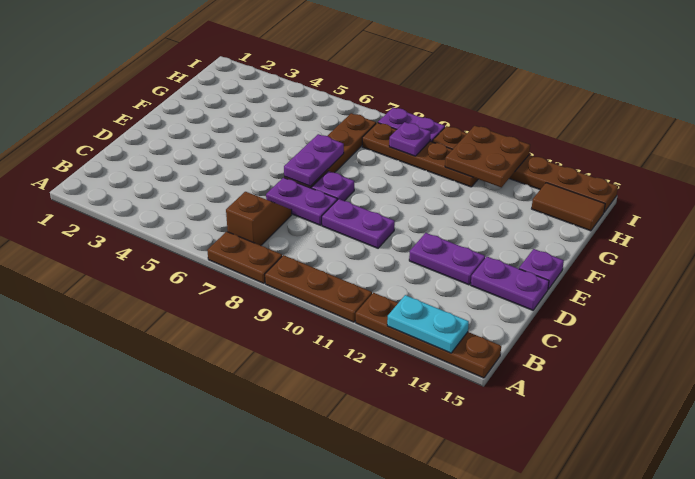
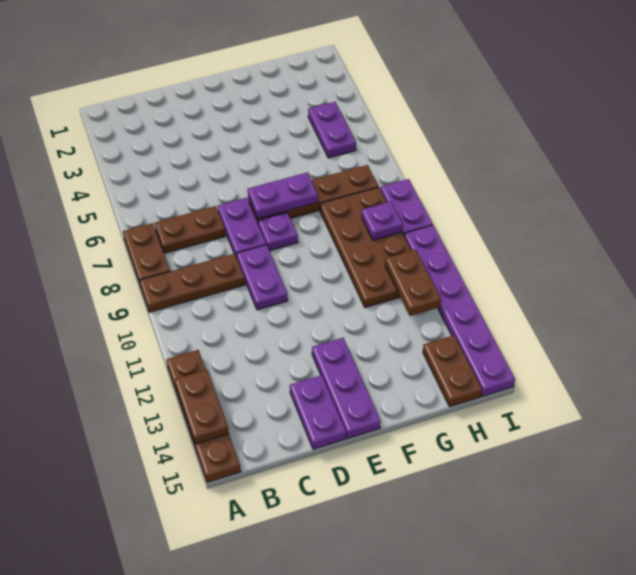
brown plate A9:A11 level 1 -> brown plate A9:C9 level 1
cyan plate A13:A14 level 2 -> brown plate A13:A14 level 2
brown slope B7:C7 level 1 top B -> brown plate B7:C7 level 1
purple plate D12:D13 level 1 -> purple plate H4:H5 level 1
purple plate E15 level 1 -> purple plate E13:E15 level 1
brown plate H8:H11 level 1 -> brown plate G8:H11 level 1
brown plate H11:I12 level 2 -> brown plate H11:H12 level 2
brown tile H14:H15 level 1 -> brown plate H14:H15 level 1
brown plate I10:I15 level 1 -> purple plate I10:I15 level 1

